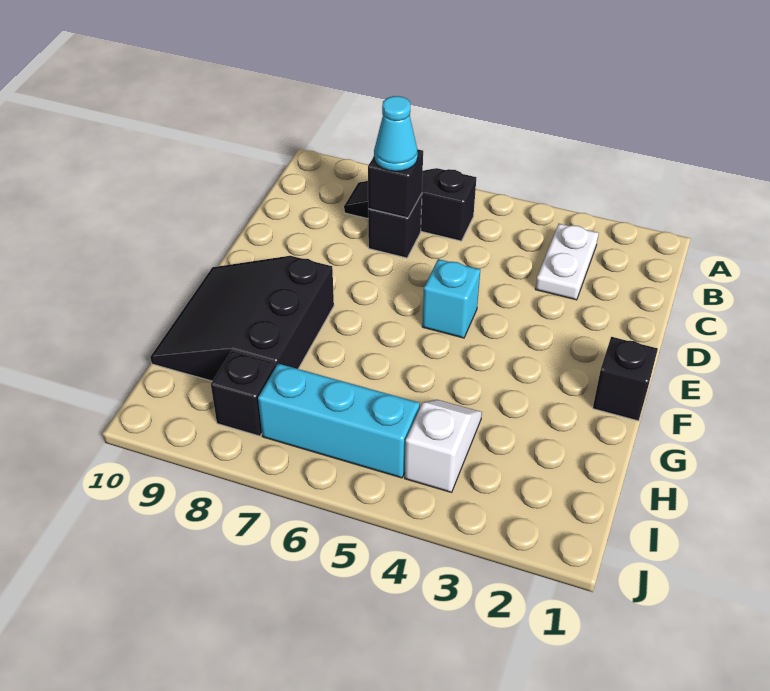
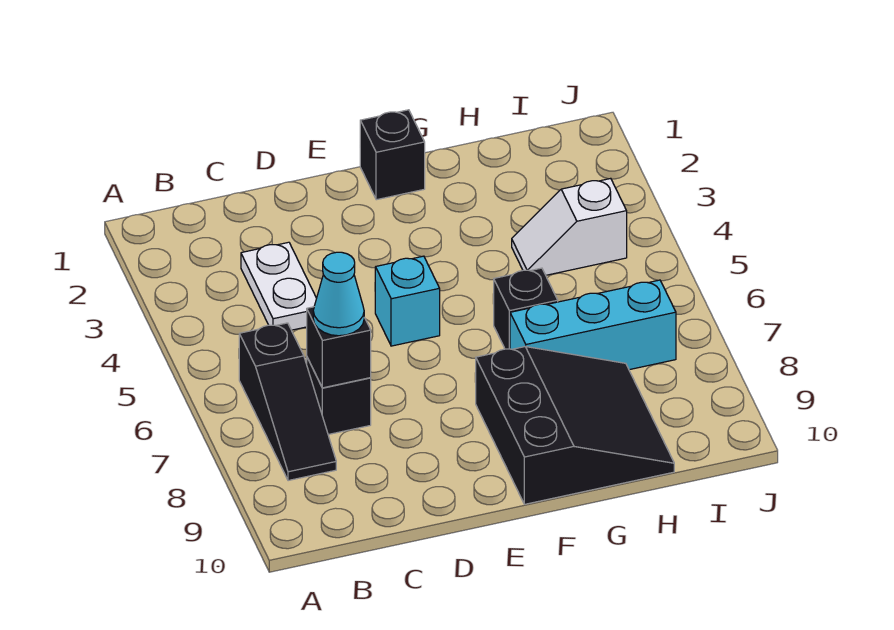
white plate B3:C3 level 1 -> white plate C3:C4 level 1
black slope F8:H10 level 1 top 8 -> black slope F8:H10 level 1 top F
cyan brick I5:I7 level 1 -> cyan brick G7:I7 level 1
black brick I8 level 1 -> black brick G6 level 1

